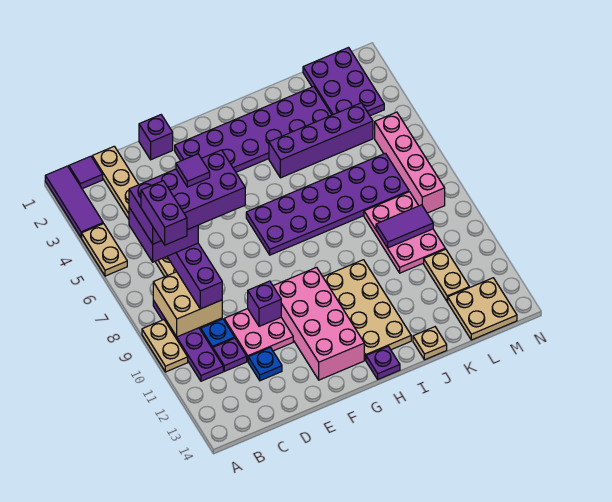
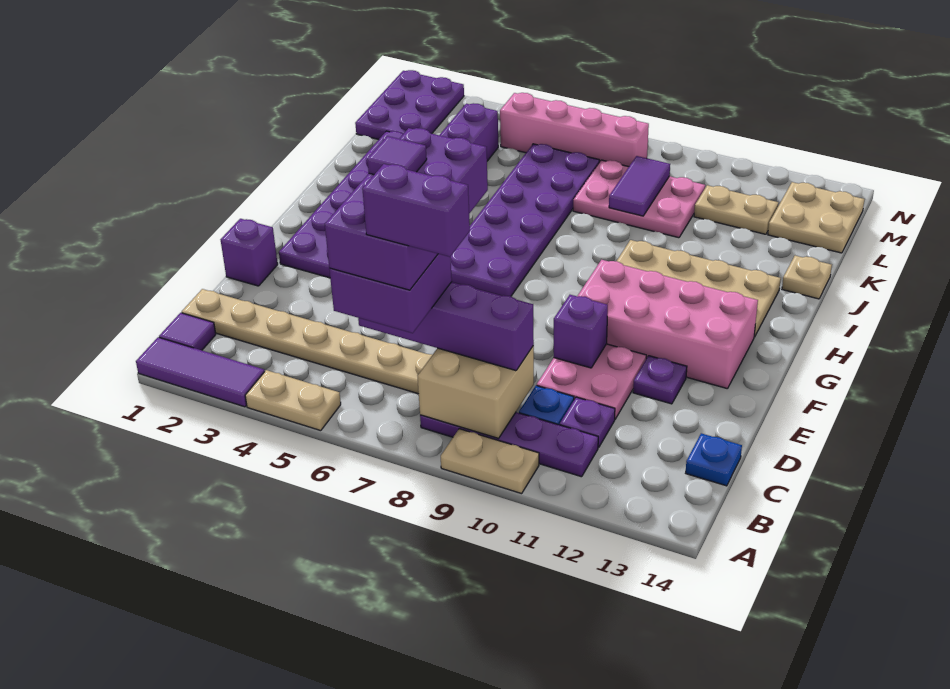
blue plate D12 level 1 -> blue plate C14 level 1
purple plate H14 level 1 -> purple plate E12 level 1
purple plate L1:M3 level 1 -> purple plate L1:N2 level 1

